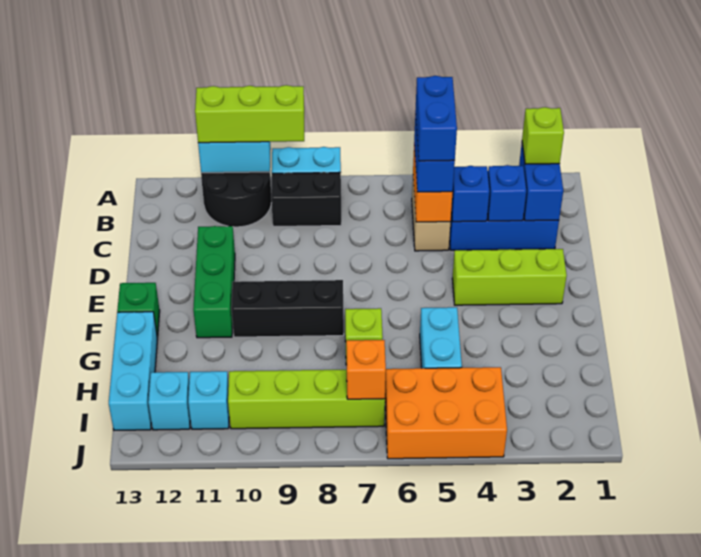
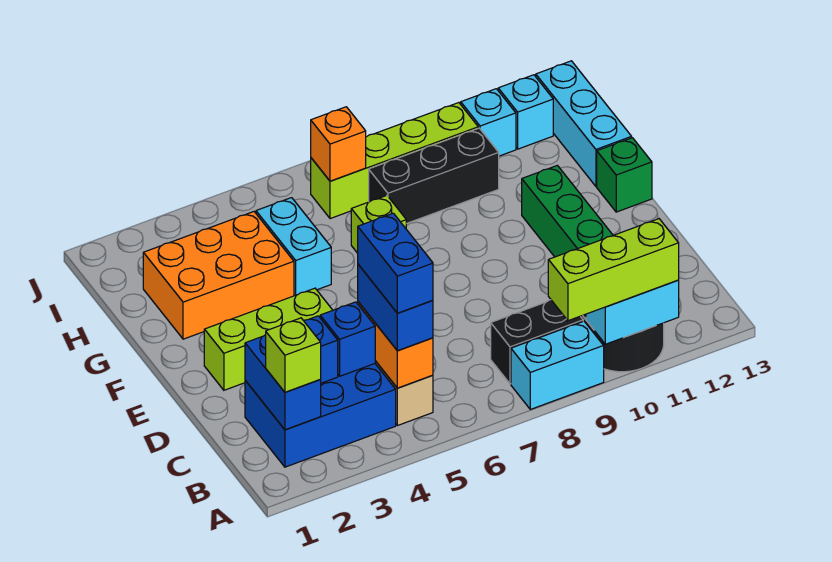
black brick F8:F10 level 1 -> black brick H8:H10 level 1
orange brick I4:J6 level 1 -> orange brick G2:H4 level 1

